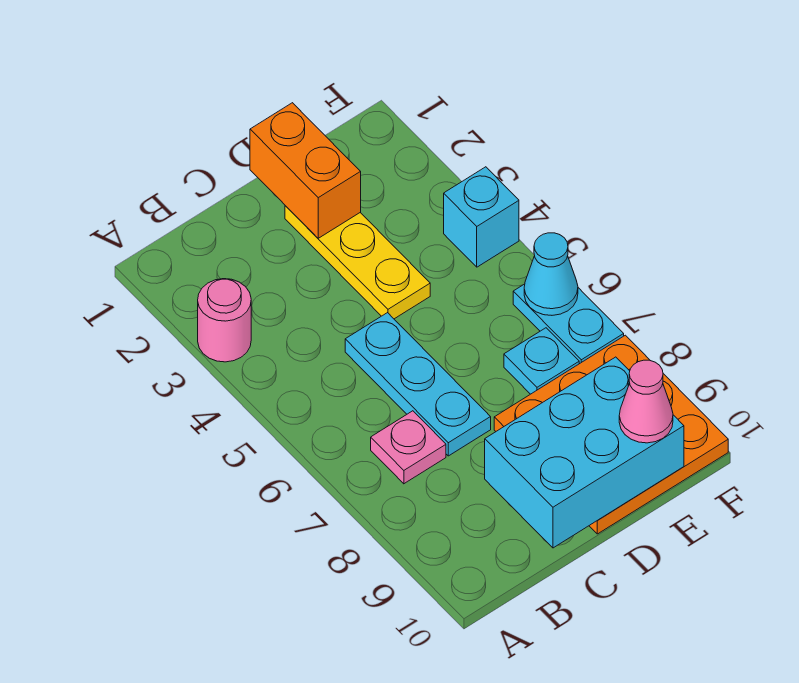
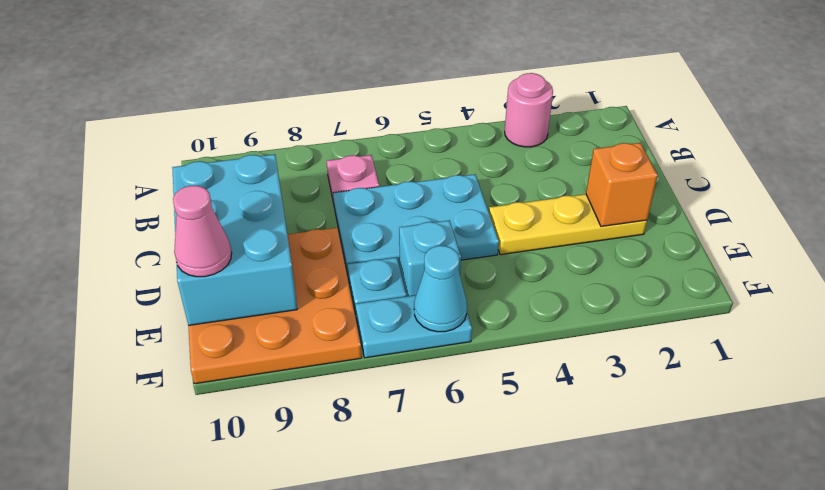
cyan plate C5:C7 level 1 -> cyan plate C5:D7 level 1
orange brick D1:D2 level 2 -> orange brick D2 level 2
cyan brick F4 level 1 -> cyan brick E6 level 1

